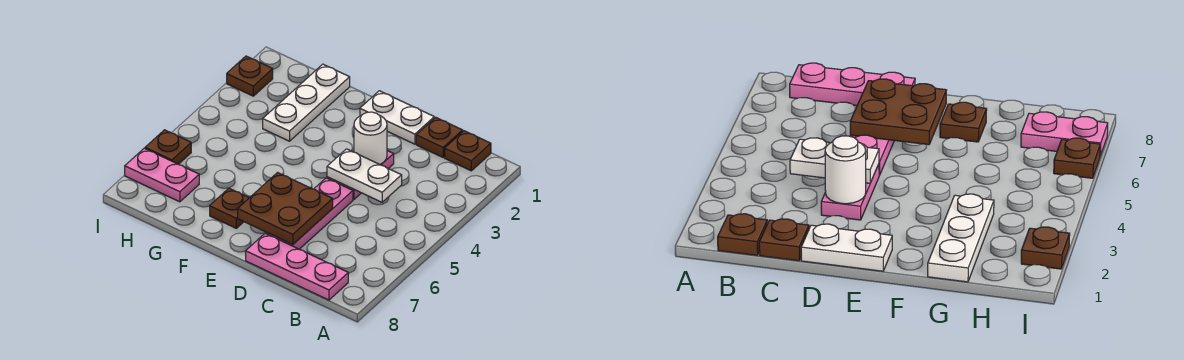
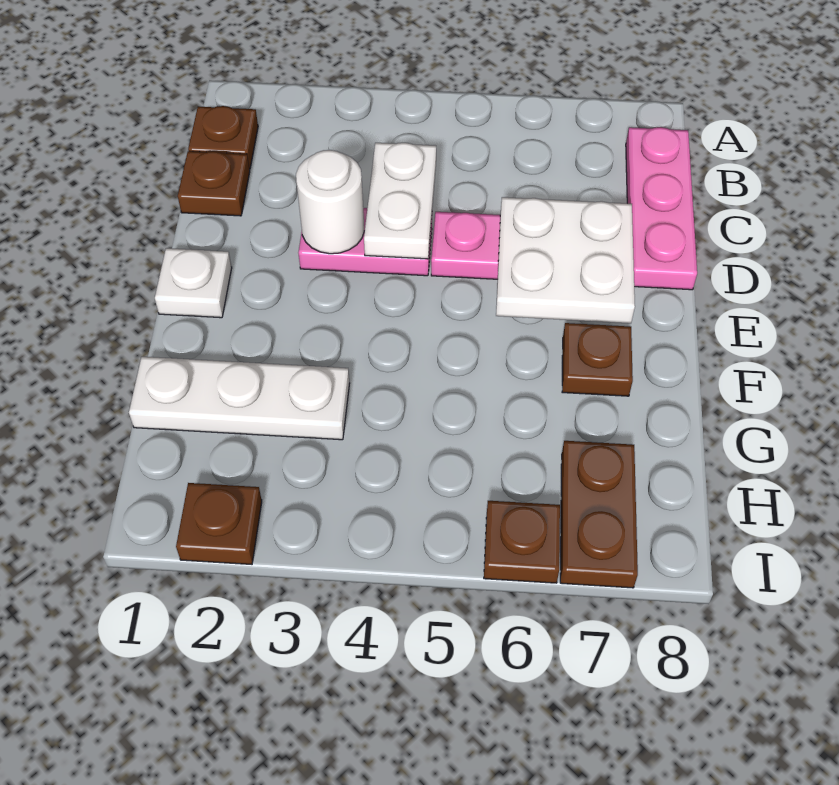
white plate D1:E1 level 1 -> white plate E1 level 1
brown plate D6:E7 level 2 -> white plate D6:E7 level 2
pink plate H7:I7 level 1 -> brown plate H7:I7 level 1

